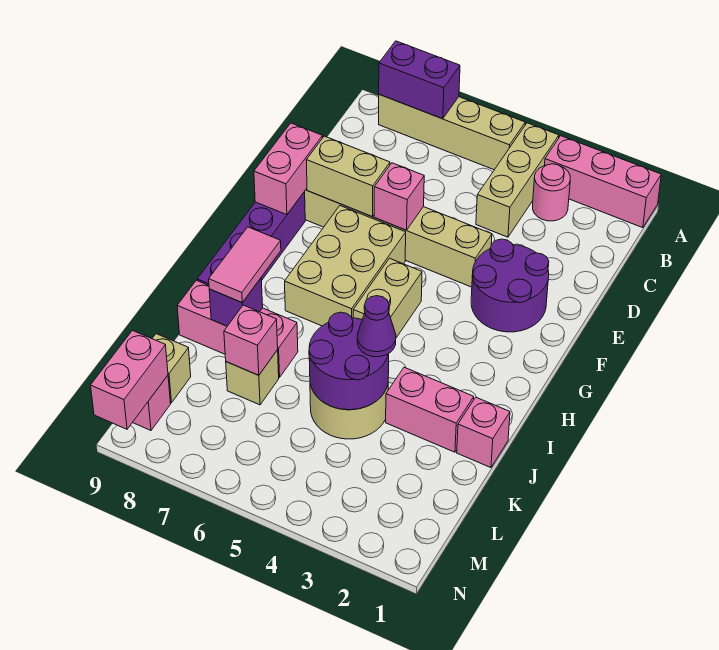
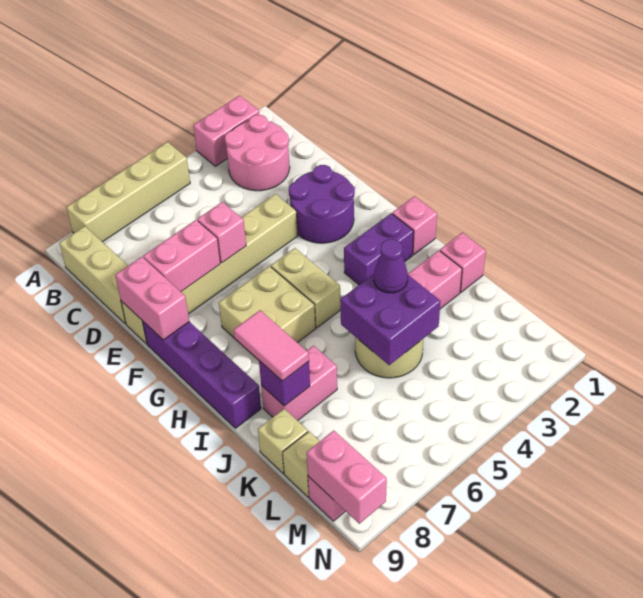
pink brick A1:A3 level 1 -> pink brick A2:A3 level 1
tan brick A4:C4 level 1 -> tan brick B9:D9 level 1
purple brick A7:A8 level 2 -> purple brick H2:H3 level 1
pink round brick B3 level 1 -> pink round brick B2:C3 level 1
tan brick E7:E8 level 2 -> pink brick E7:E8 level 2
tan brick F6:H7 level 1 -> tan brick G6:H7 level 1
purple round brick J4:K5 level 2 -> purple brick J4:K5 level 2
pink brick J7:J9 level 1 -> pink brick J7:J8 level 1
tan brick K7 level 1 -> tan brick K9 level 1
pink brick K7 level 2 -> pink brick H1 level 1

